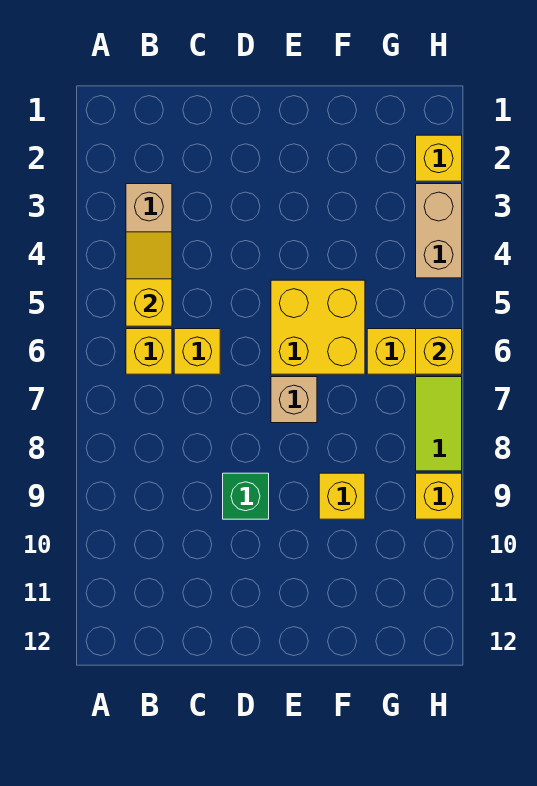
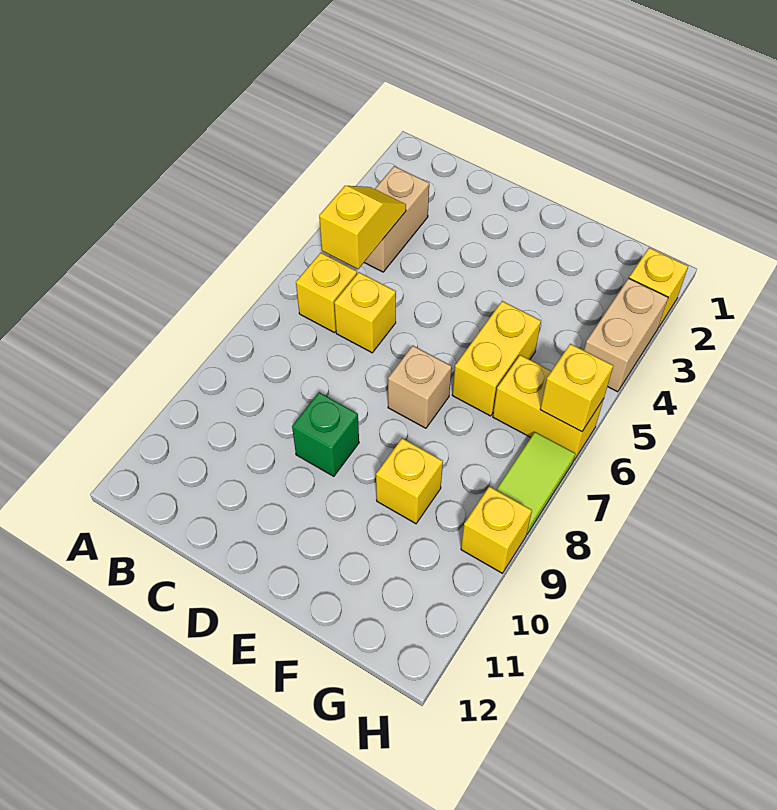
yellow brick E5:F6 level 1 -> yellow brick F5:F6 level 1

